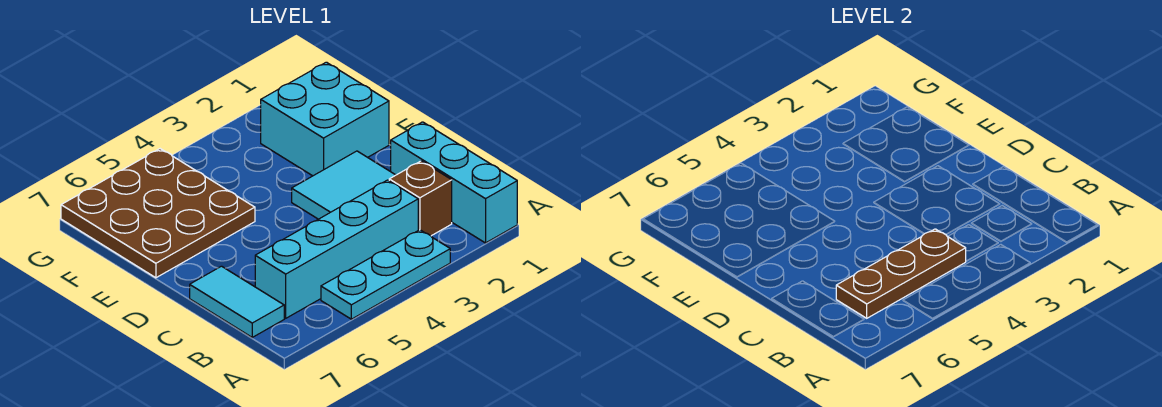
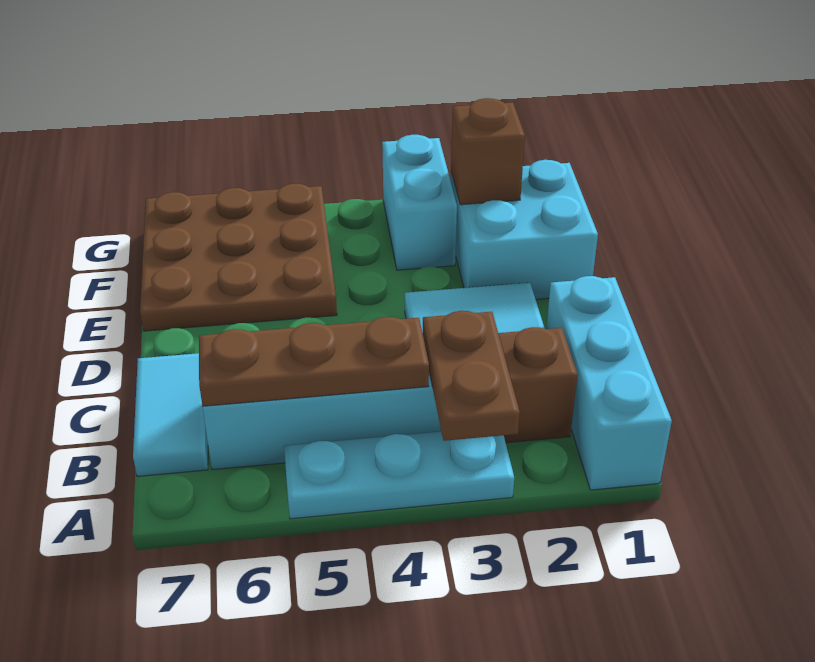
none -> brown plate A3:B3 level 2
none -> brown brick F2 level 2
none -> cyan brick F3:G3 level 1

